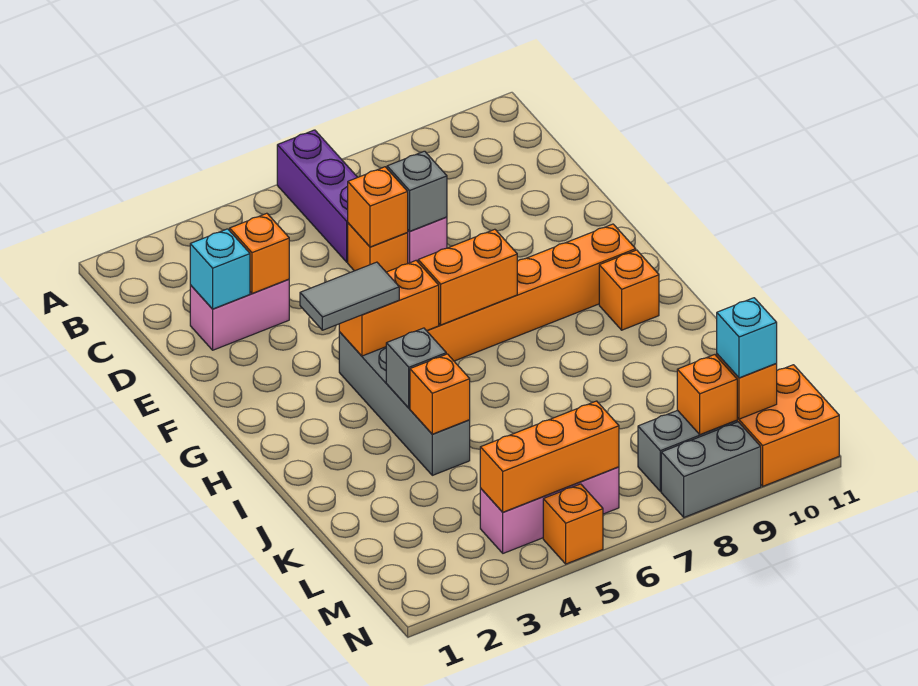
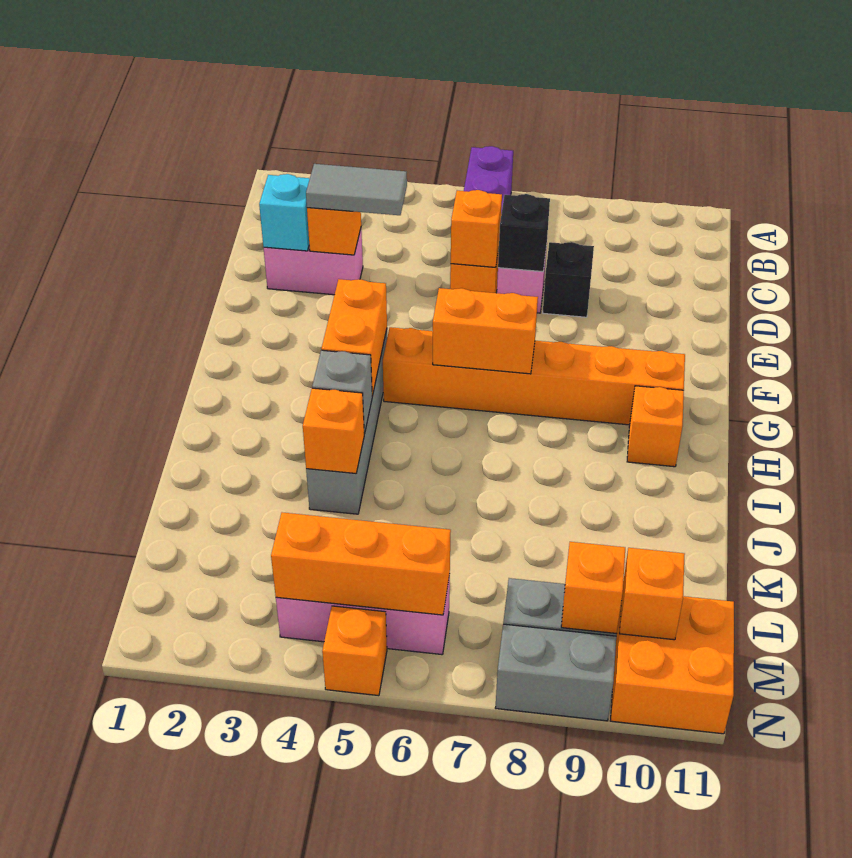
grey brick D7 level 2 -> black brick D7 level 2
none -> black brick D8 level 1
grey tile G3:G4 level 3 -> grey tile D3:D4 level 3
orange brick G4:G5 level 2 -> orange brick G4:H4 level 2
cyan brick M10 level 3 -> none

